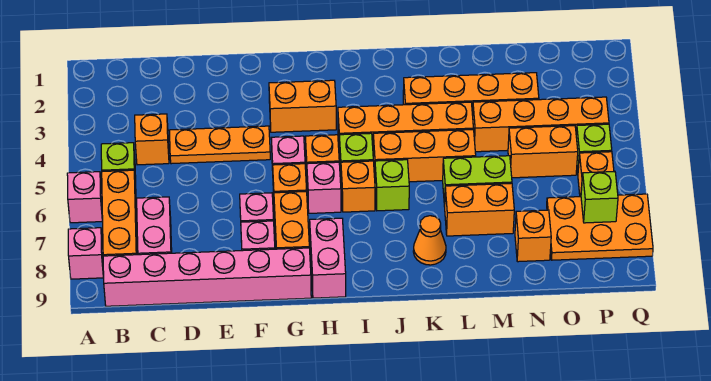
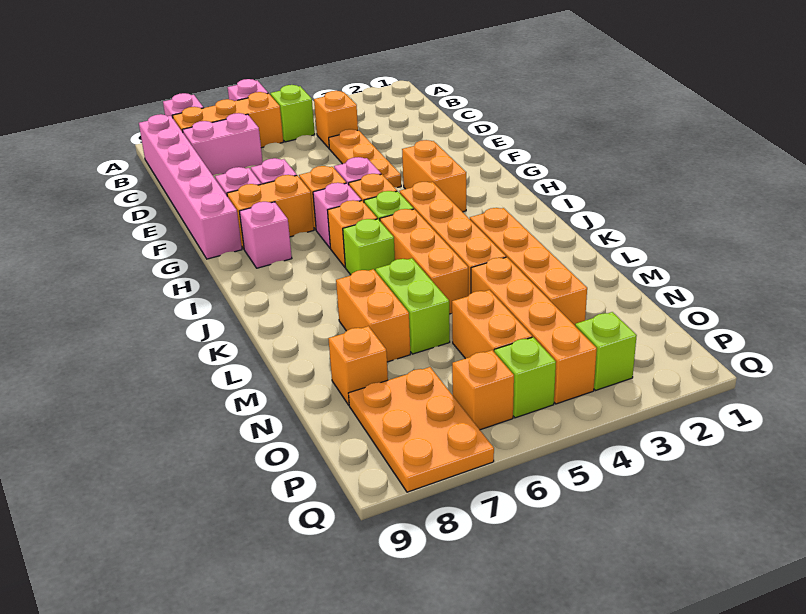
pink brick H8:H9 level 1 -> pink brick H8 level 1
orange cone K8 level 1 -> none
lime brick P7 level 2 -> lime brick P3 level 1

